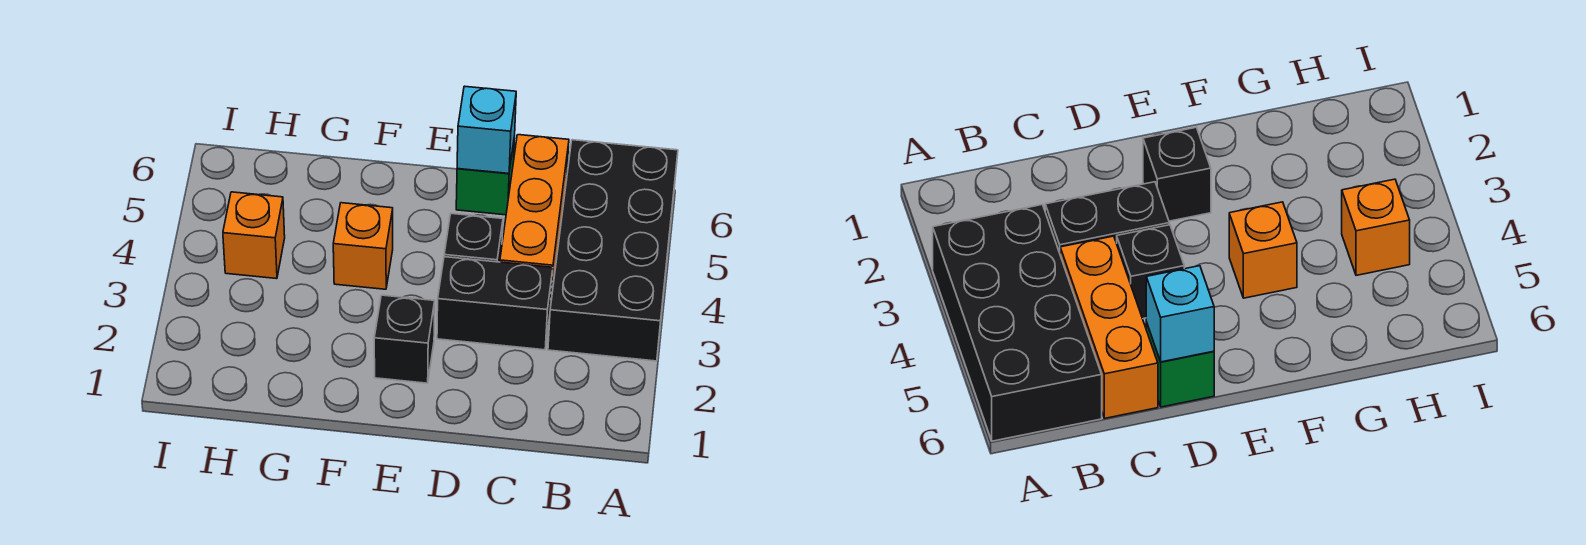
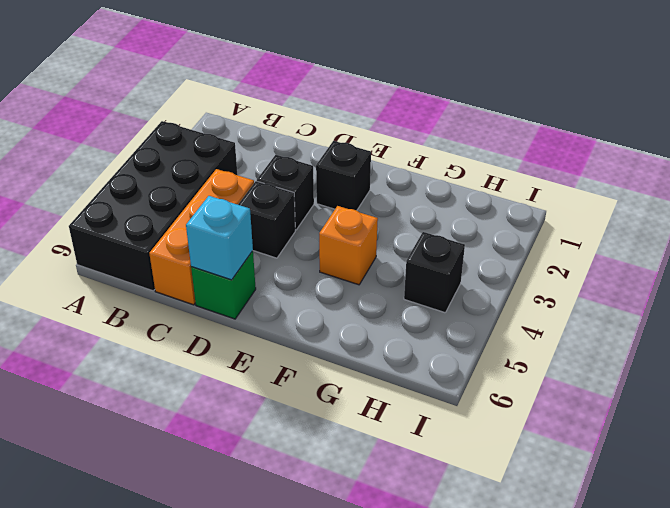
black brick C3:D3 level 1 -> black brick D3 level 1
orange brick H4 level 1 -> black brick H4 level 1

